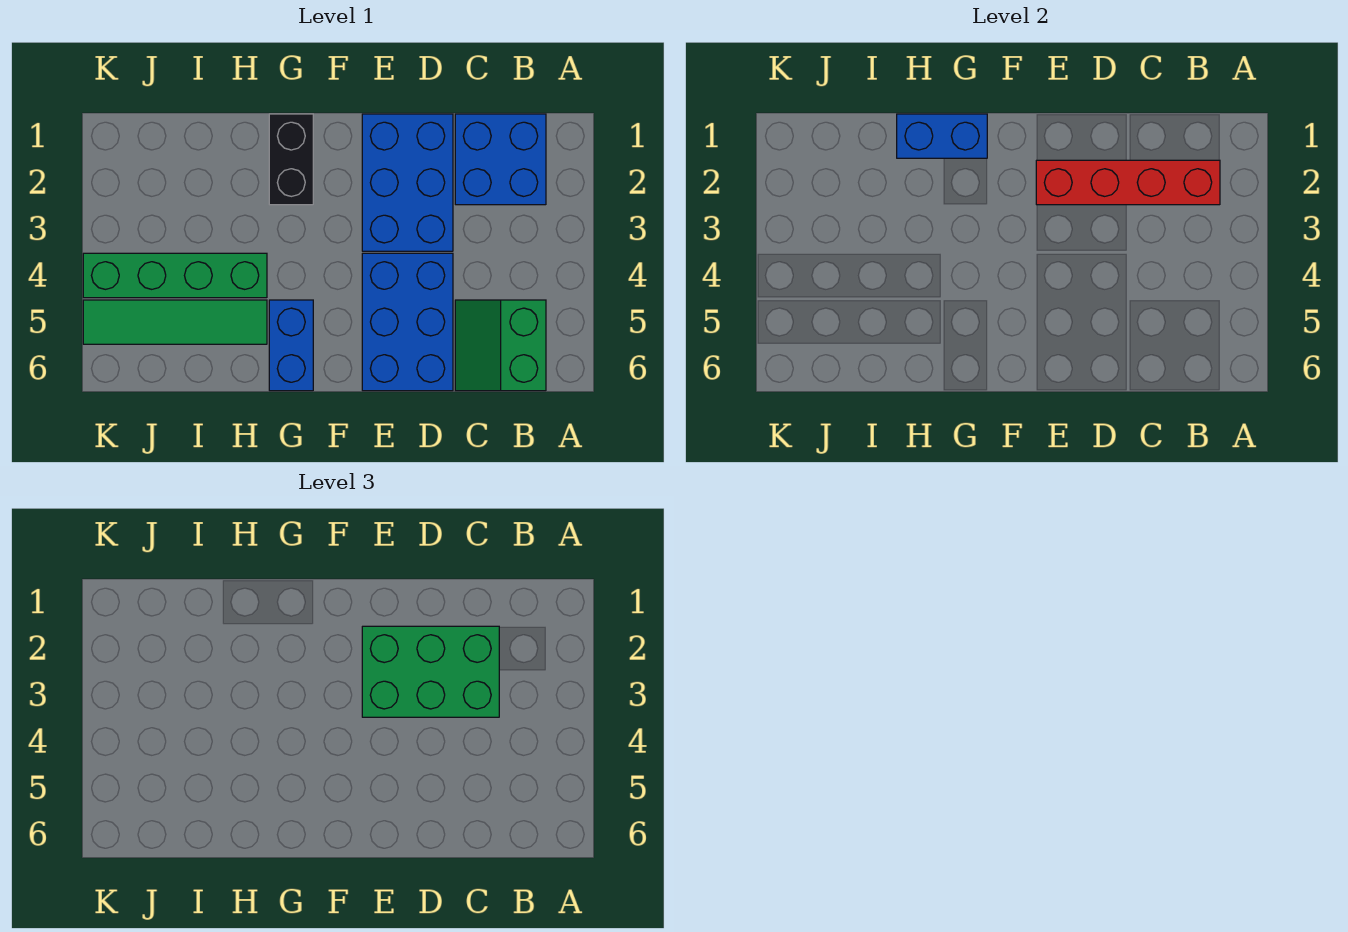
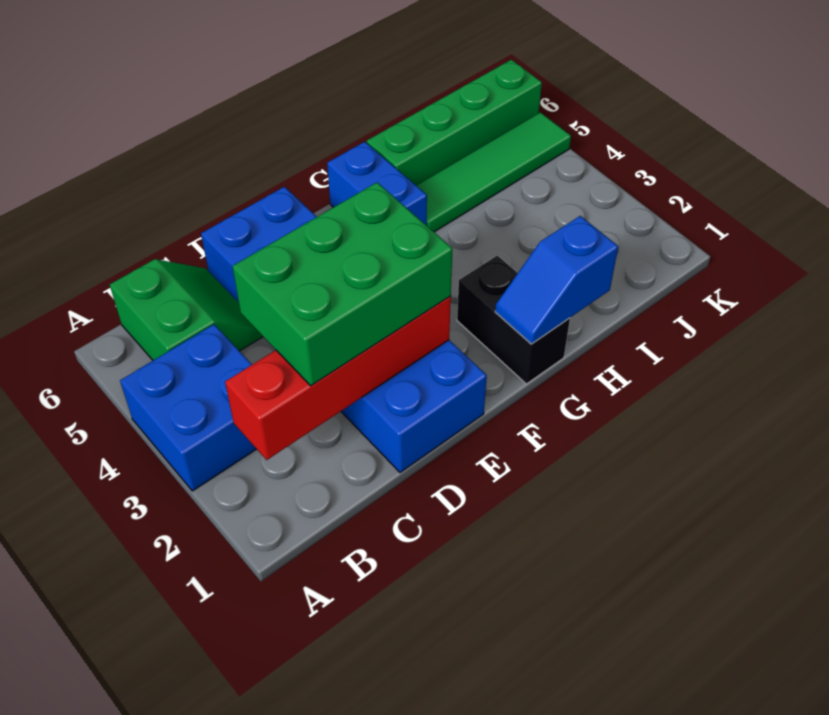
blue brick B1:C2 level 1 -> blue brick A3:B4 level 1
blue brick G1:H1 level 2 -> blue slope G1:H1 level 2 top H
green brick H4:K4 level 1 -> green brick H6:K6 level 1

